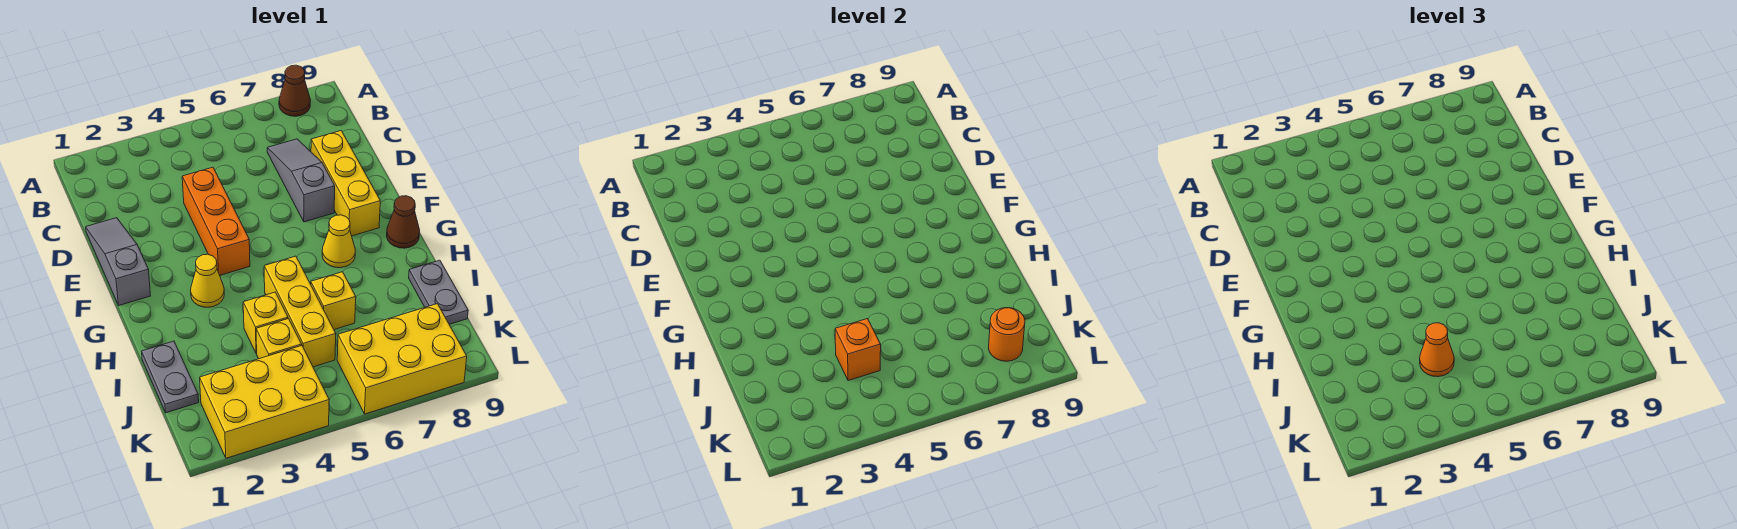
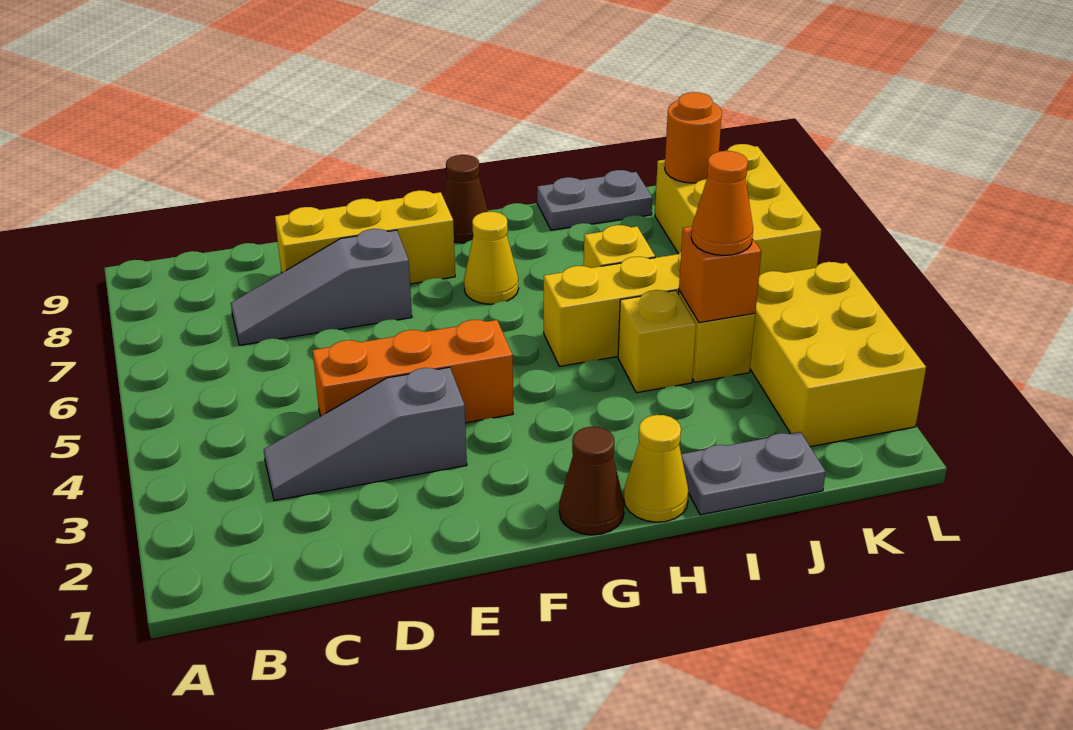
brown cone A8 level 1 -> brown cone G1 level 1
grey slope D1:F1 level 1 top F -> grey slope C3:E3 level 1 top E
yellow cone G3 level 1 -> yellow cone H1 level 1

